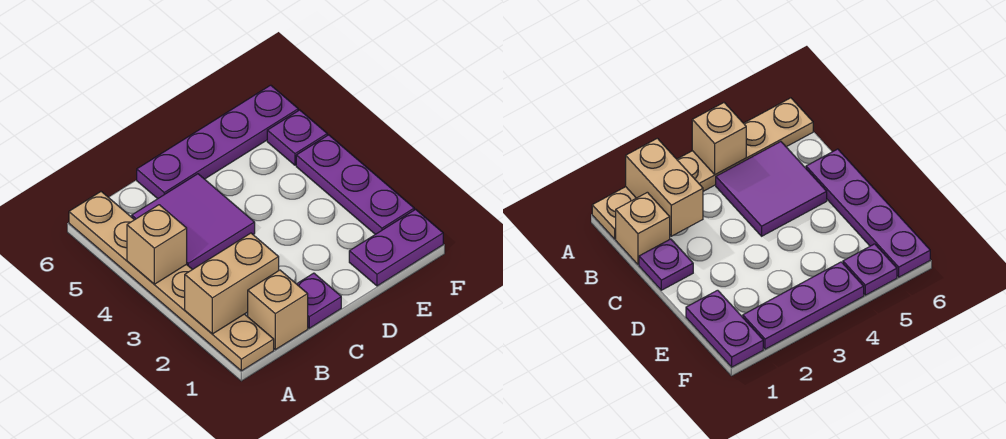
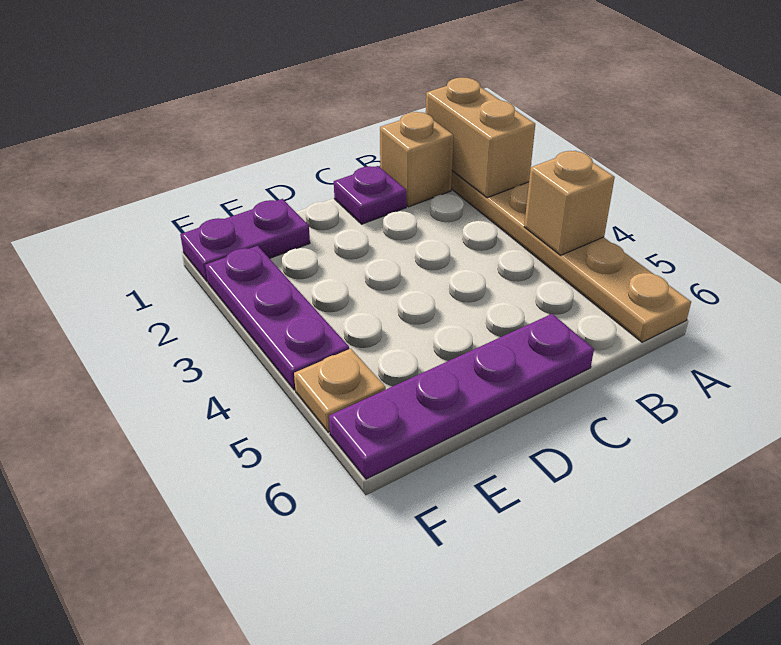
tan brick A2:B2 level 2 -> tan brick A1:A2 level 2
purple tile B4:C5 level 1 -> none
purple plate F5 level 1 -> tan plate F5 level 1

